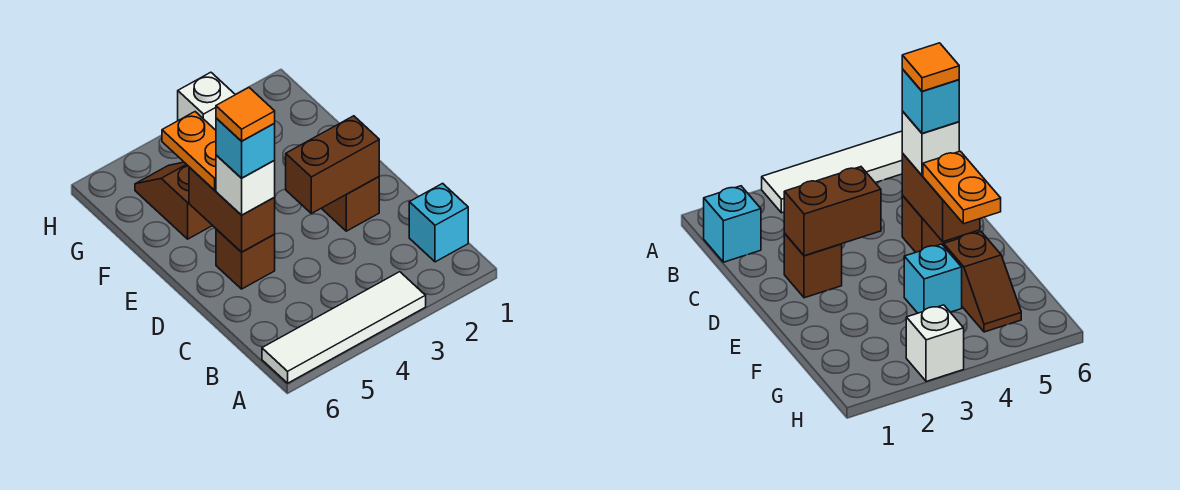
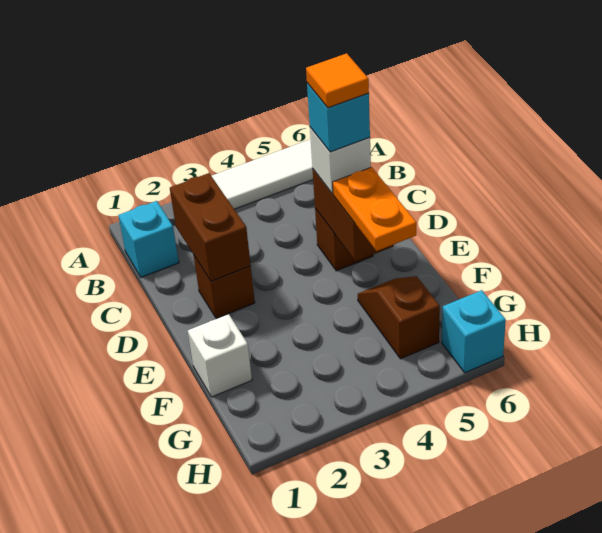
brown brick D2:D3 level 2 -> brown brick C2:D2 level 2
cyan brick F4 level 1 -> cyan brick H6 level 1
brown slope F5:G5 level 1 top F -> brown slope F5:G5 level 1 top G
white brick H3 level 1 -> white brick F1 level 1

